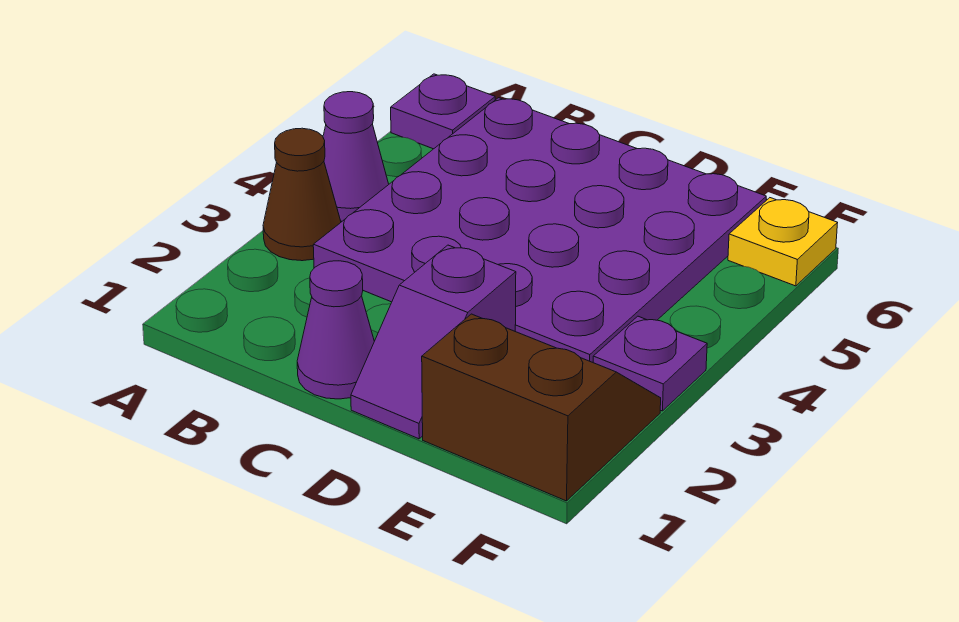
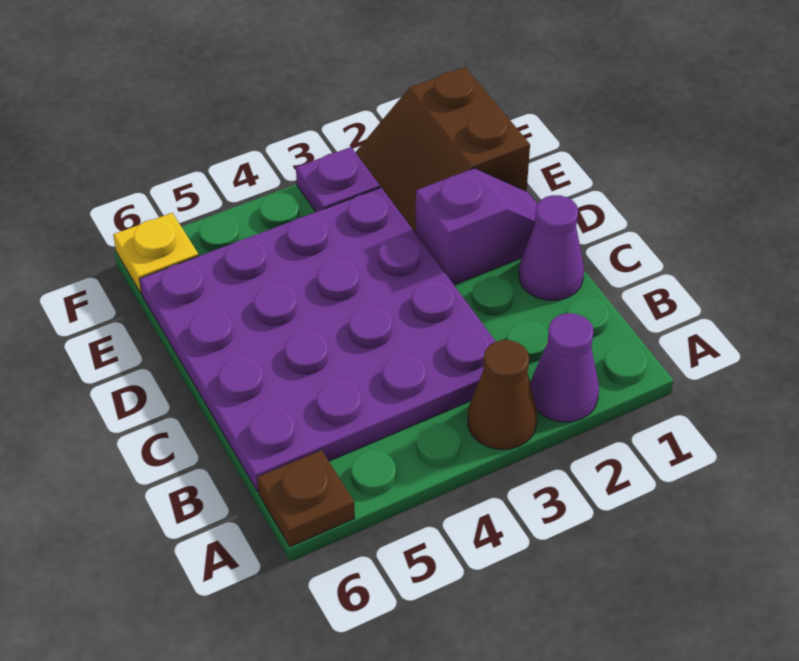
purple cone A4 level 1 -> purple cone A2 level 1
purple plate A6 level 1 -> brown plate A6 level 1

